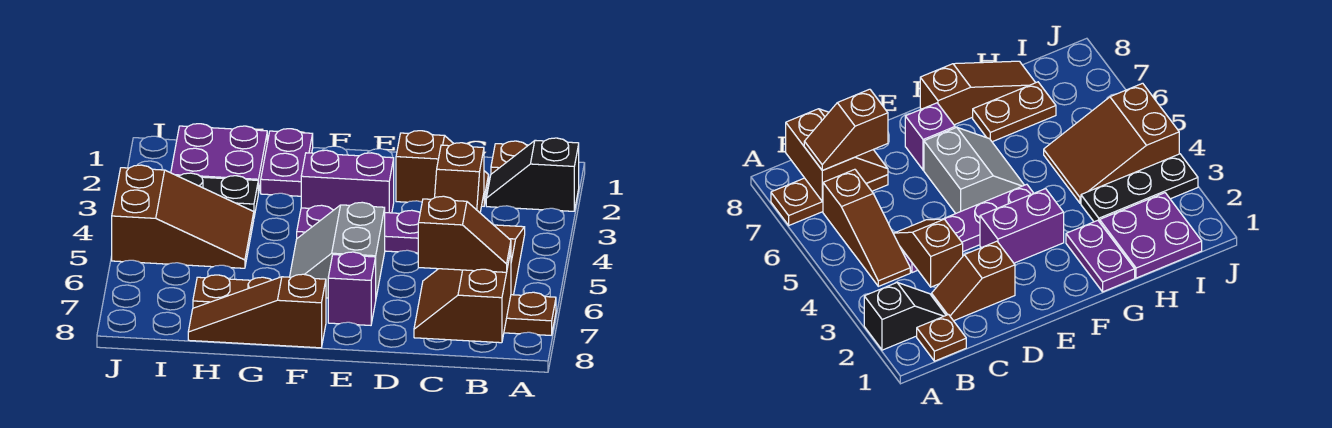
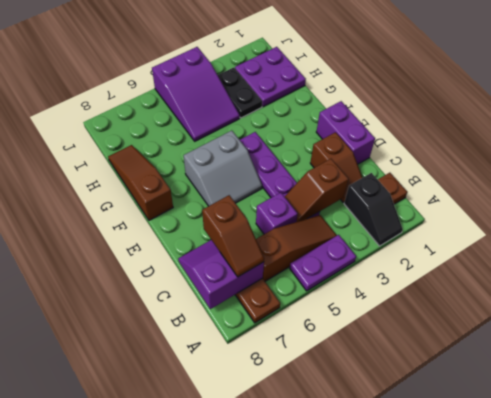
black slope A2:B2 level 1 top A -> black slope A2:B2 level 1 top B
brown slope B7:C8 level 2 top B -> purple slope B7:C8 level 2 top B
purple brick E3:F3 level 1 -> purple brick D1:E1 level 1
grey slope E5:F6 level 1 top E -> grey slope E5:F6 level 1 top F
purple brick E7 level 1 -> purple brick C5 level 1
purple plate G1:G2 level 1 -> purple plate A4:A5 level 1
brown plate G7:H7 level 1 -> none
black plate H3:J3 level 1 -> black plate H3:I3 level 1
brown slope H4:J5 level 1 top J -> purple slope H4:J5 level 1 top J

